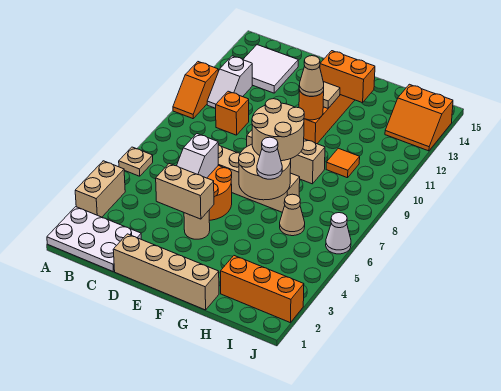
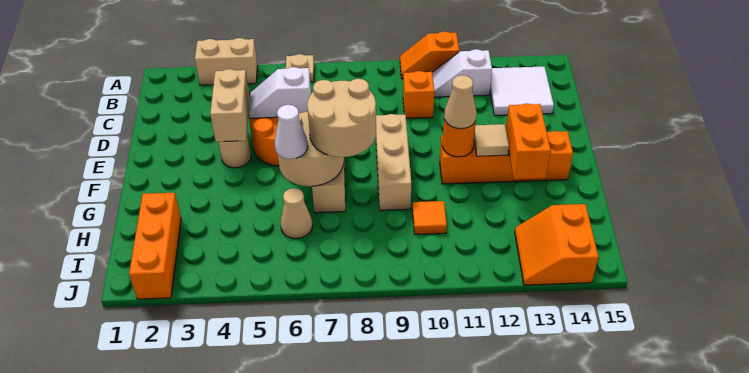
white plate A1:C2 level 1 -> none
tan brick D1:G1 level 1 -> none
white cone J6 level 1 -> none

